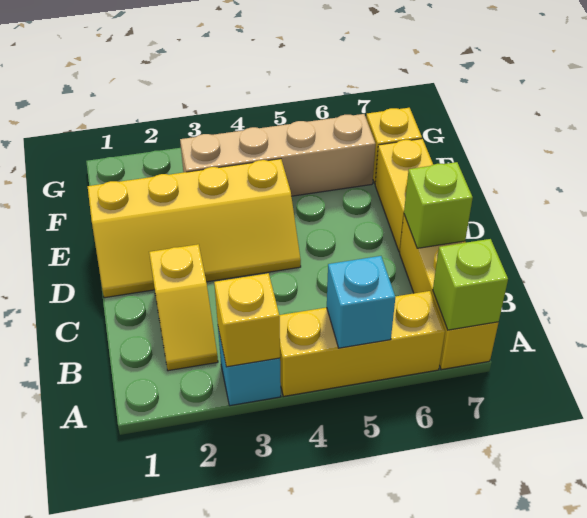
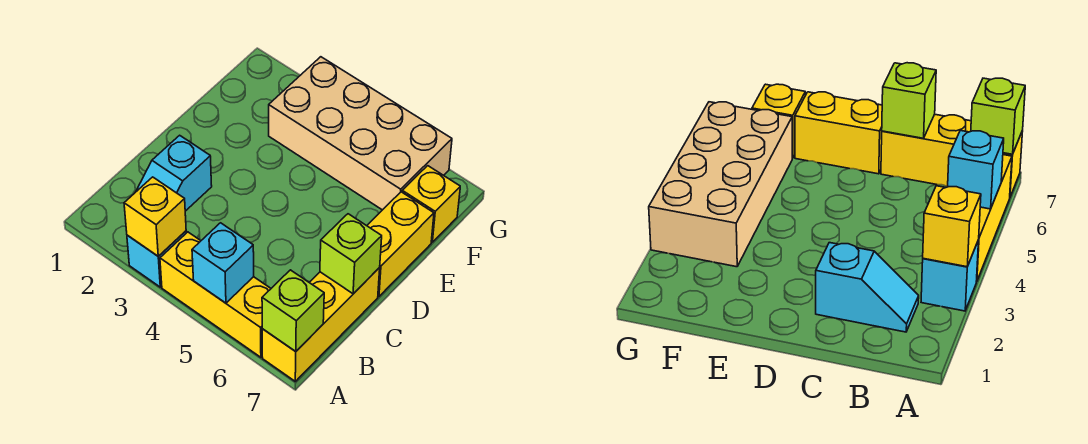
yellow slope B2:C2 level 1 top C -> cyan slope B2:C2 level 1 top C
yellow slope D1:E4 level 1 top E -> none
tan brick F3:F6 level 1 -> tan brick F3:G6 level 1

